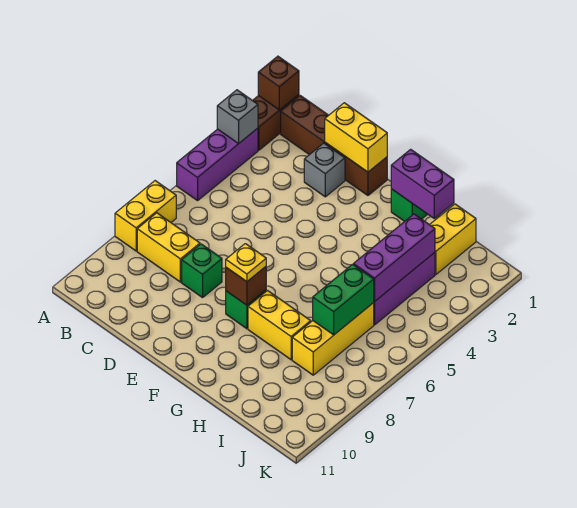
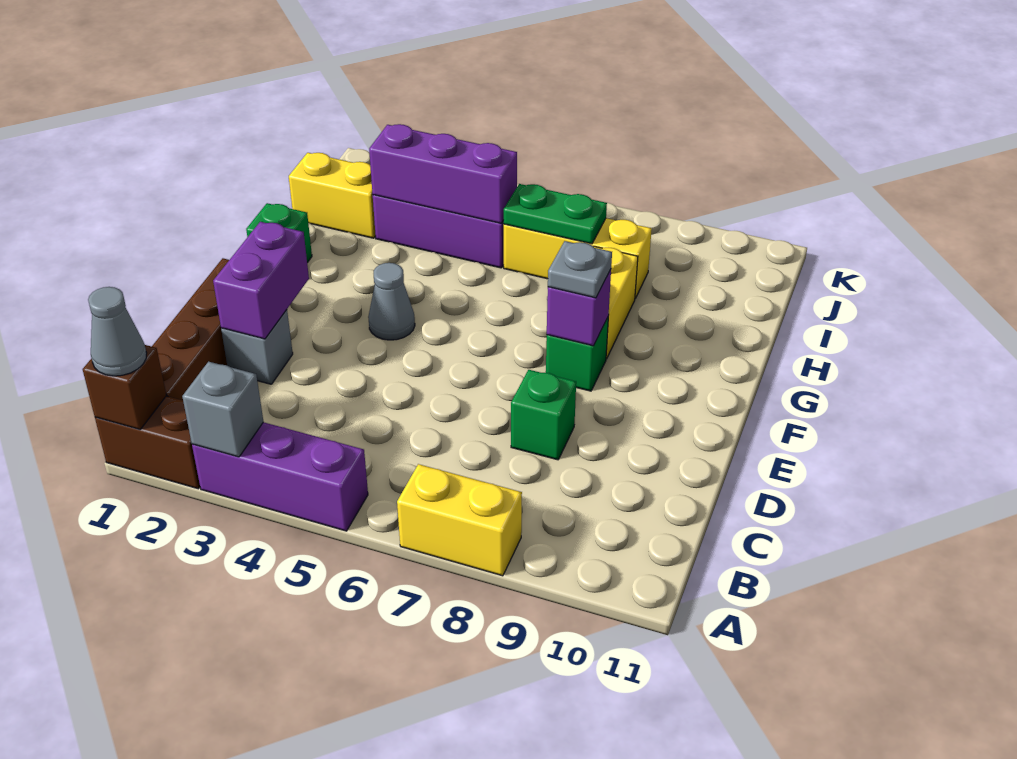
none -> grey cone A1 level 3
yellow brick B8:C8 level 1 -> none
yellow brick D1:E1 level 2 -> none
none -> grey cone F4 level 1
brown brick F8 level 2 -> purple brick F8 level 2
yellow plate F8 level 3 -> grey plate F8 level 3
purple brick G1:H1 level 2 -> purple brick D2:E2 level 2
green brick I6:I7 level 2 -> green plate I6:I7 level 2

